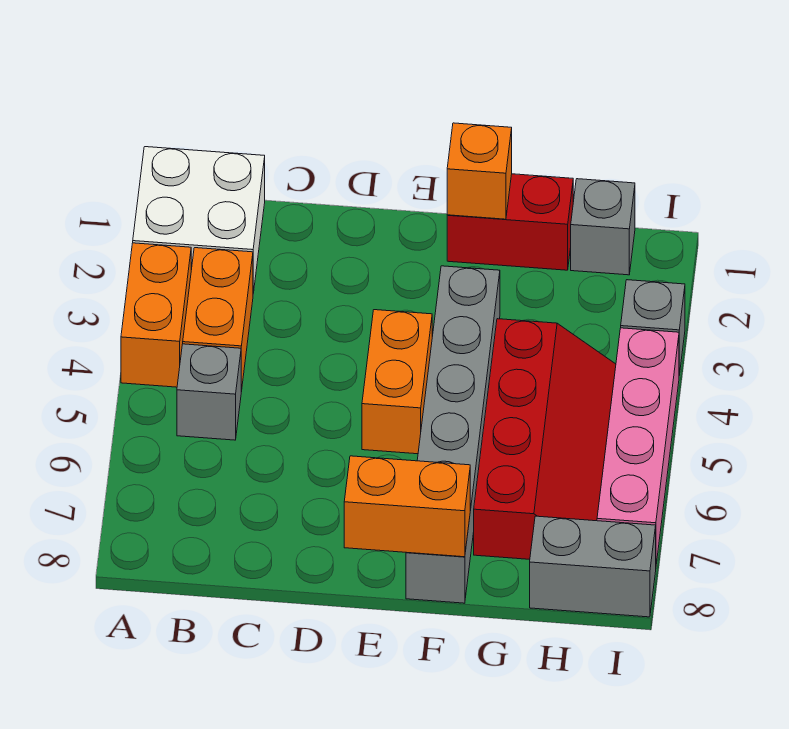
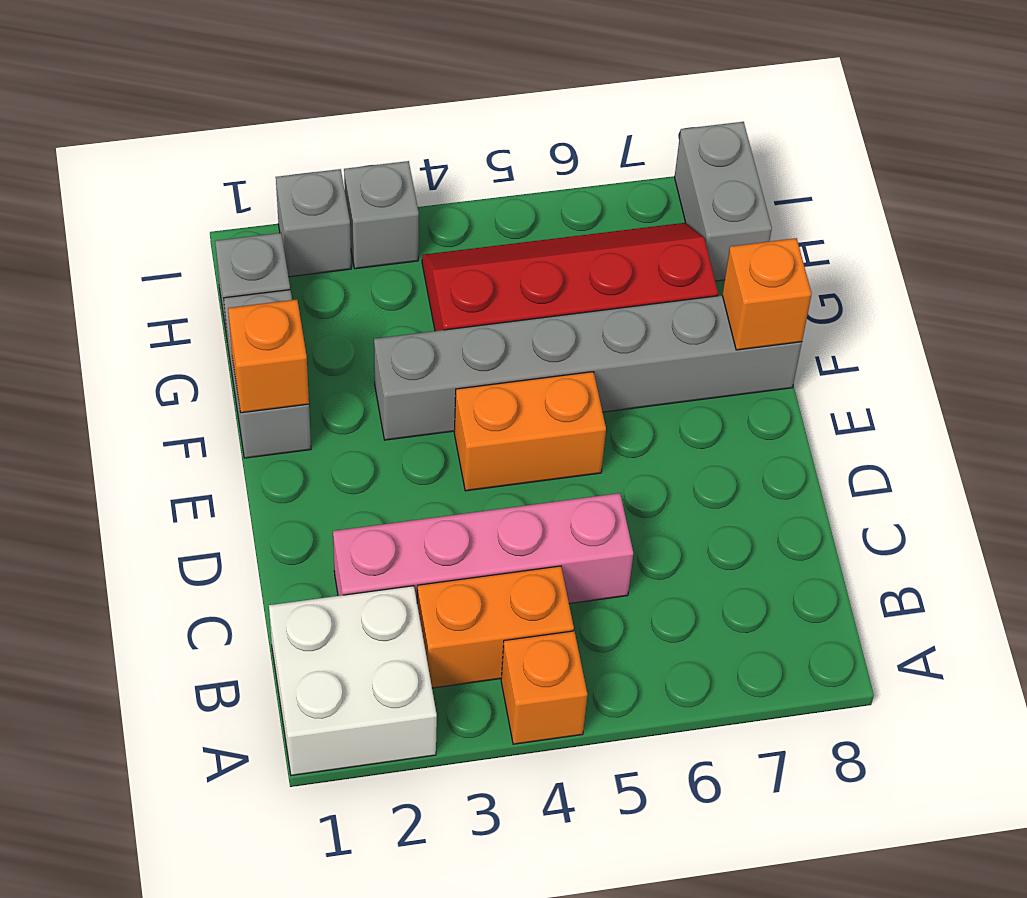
orange brick A3:A4 level 1 -> orange brick A4 level 1
grey brick B5 level 1 -> grey brick I2 level 1
orange brick E8:F8 level 2 -> orange brick F8 level 2
red brick F1:G1 level 1 -> grey brick F1:G1 level 1
pink brick I4:I7 level 1 -> pink brick C2:C5 level 1

